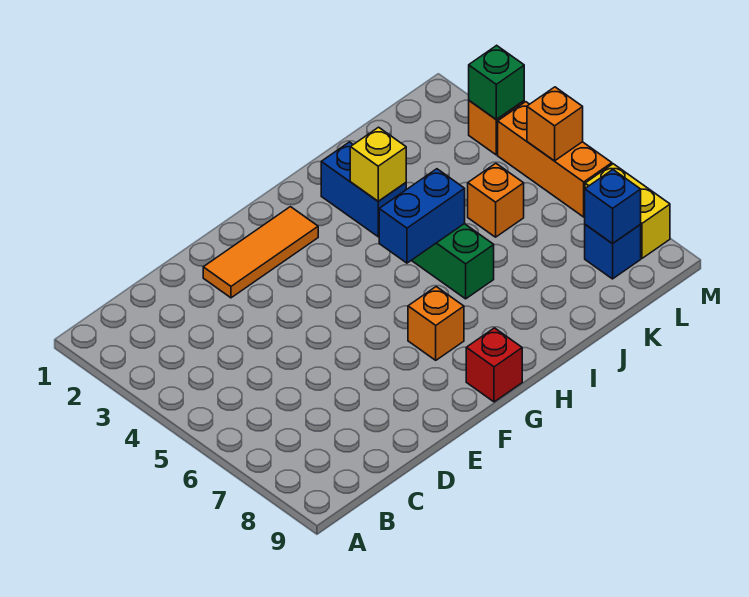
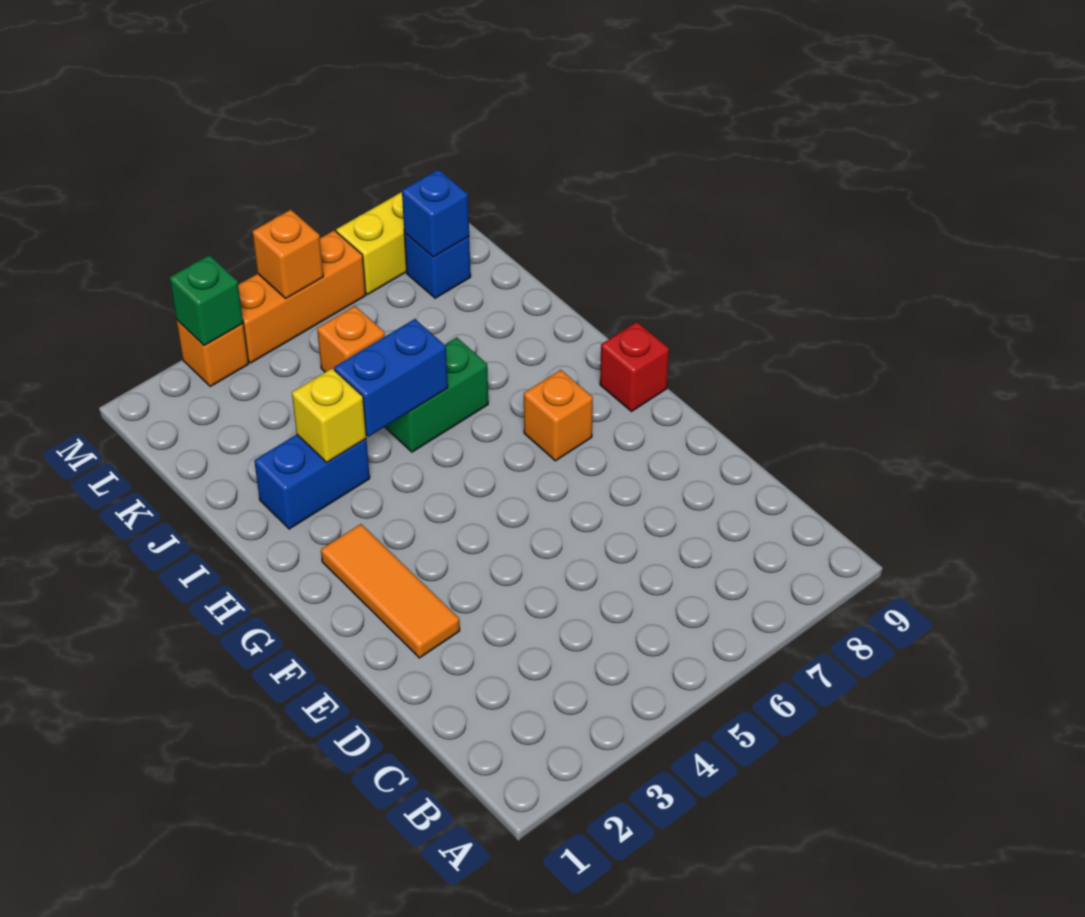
blue brick H5:I5 level 2 -> blue brick I4:I5 level 2

